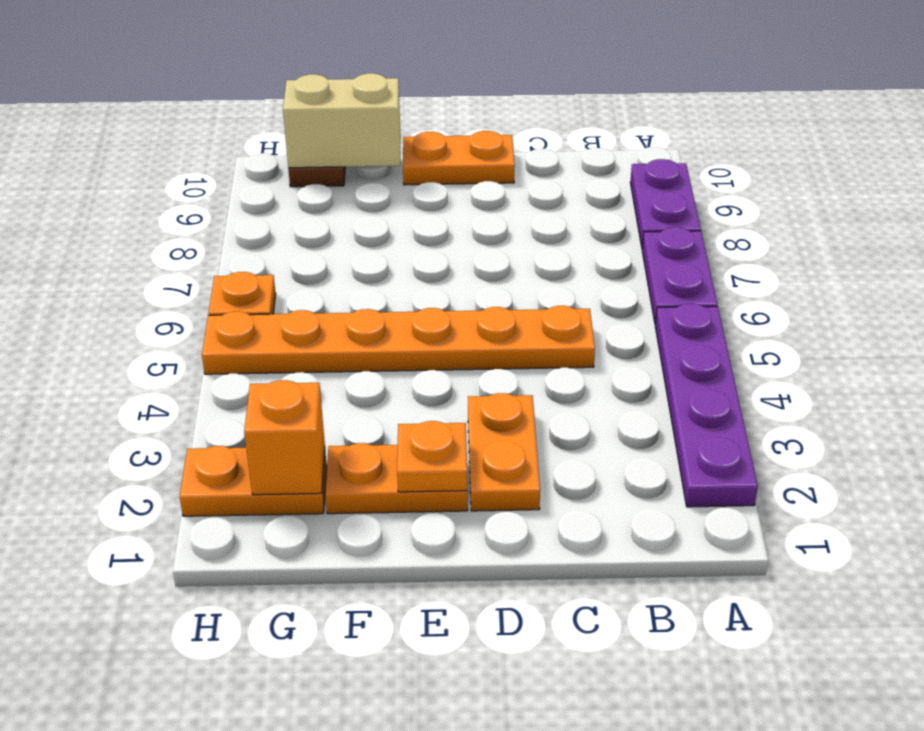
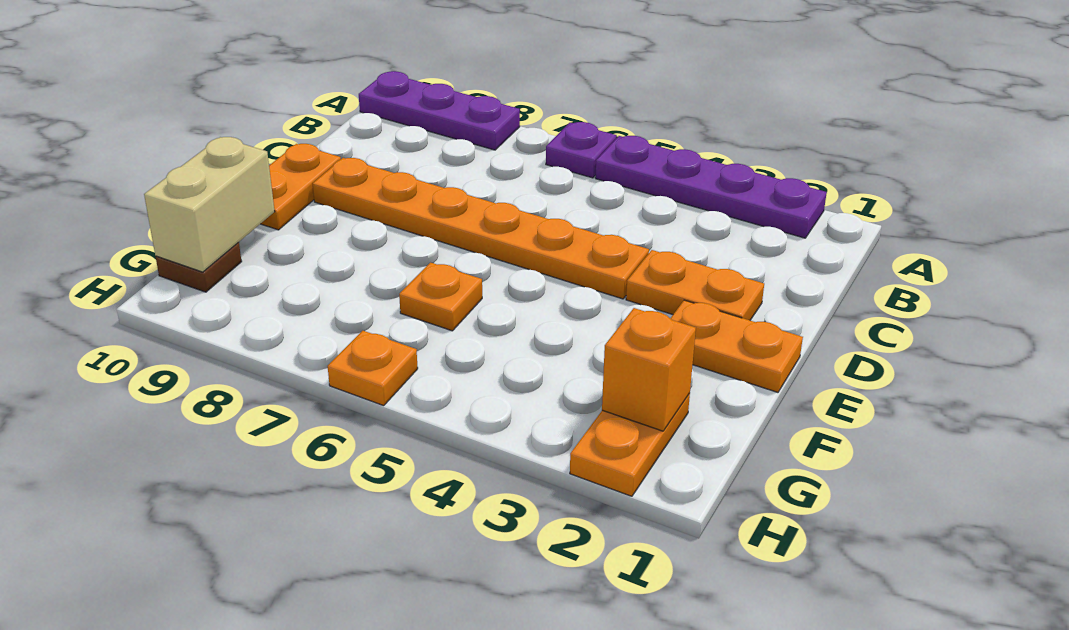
purple plate A6:A7 level 1 -> purple plate A6 level 1
purple plate A8:A9 level 1 -> purple plate A8:A10 level 1
orange plate C5:H5 level 1 -> orange plate D4:D9 level 1
orange plate E2:F2 level 1 -> orange plate E1:E2 level 1
orange plate E2 level 2 -> orange plate F6 level 1

